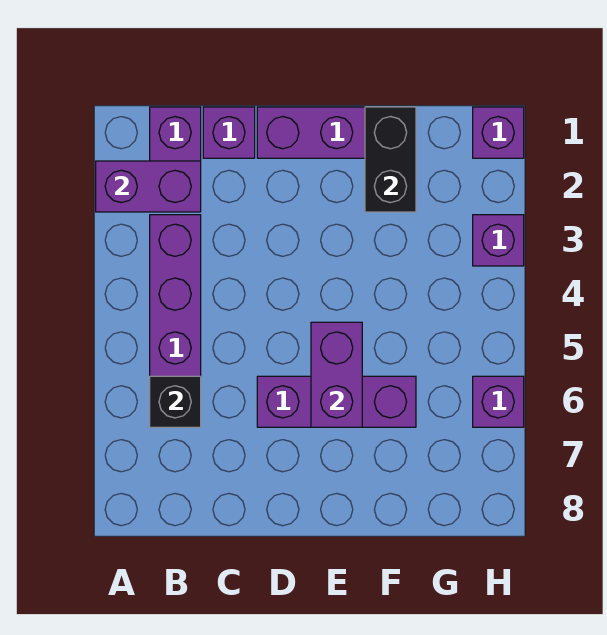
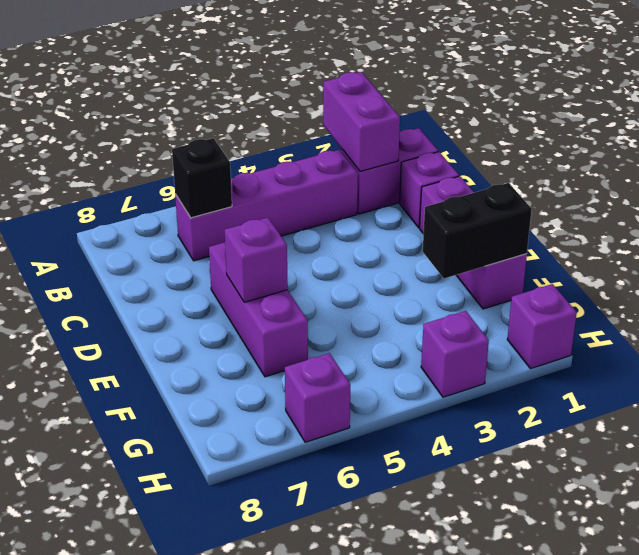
purple brick E5:E6 level 2 -> purple brick E6 level 2

